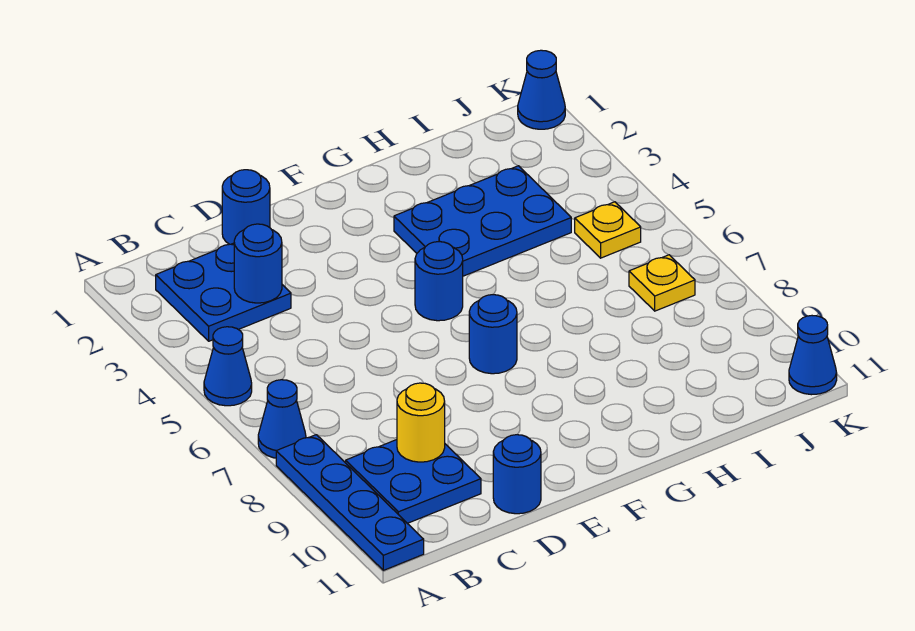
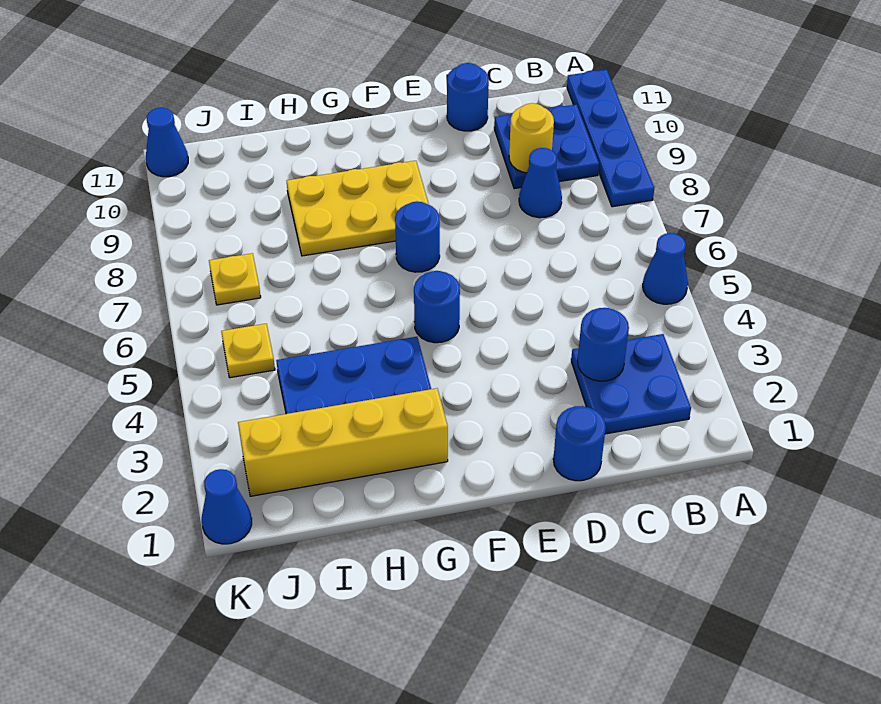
blue cone A7 level 1 -> blue cone C8 level 1
none -> yellow plate F8:H9 level 1
none -> yellow brick G2:J2 level 1

